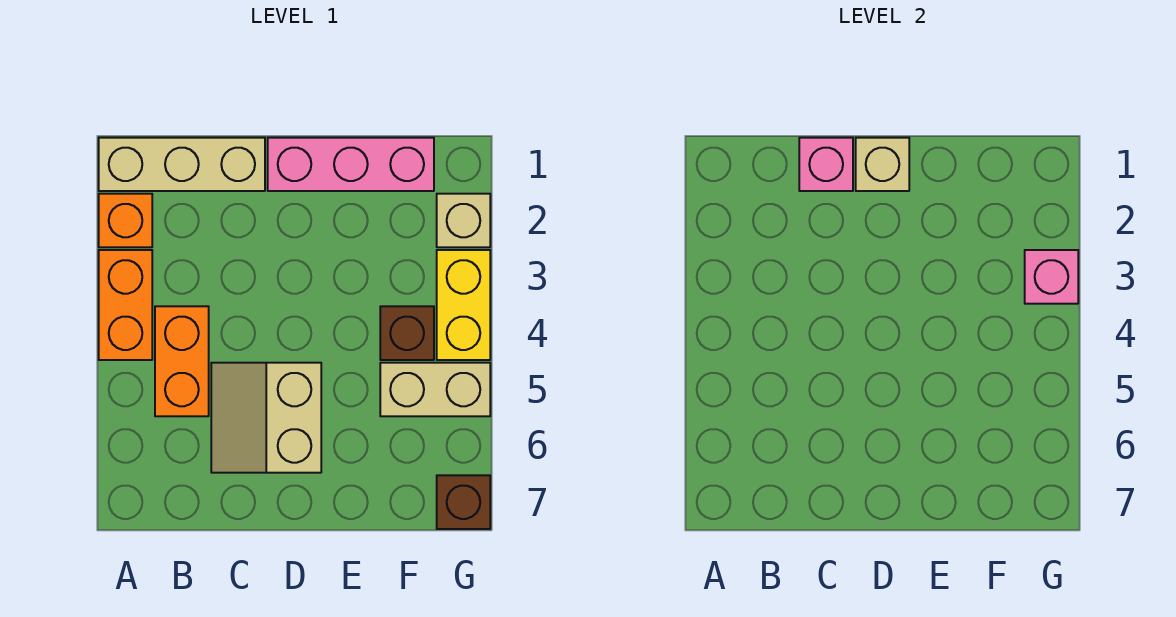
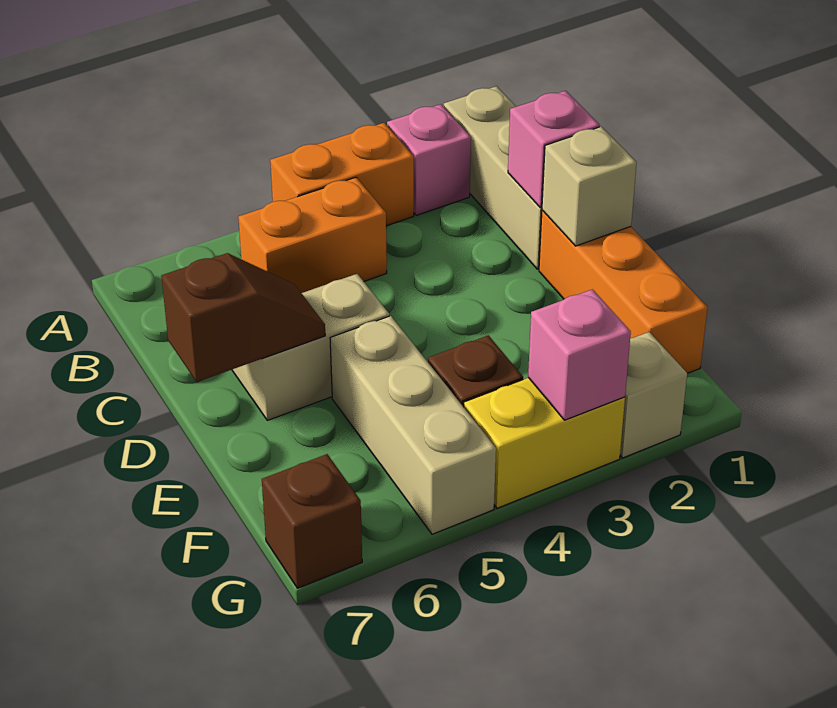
orange brick A2 level 1 -> pink brick A2 level 1
pink brick D1:F1 level 1 -> orange brick D1:F1 level 1
none -> brown slope D6:D7 level 2 top 7
tan brick F5:G5 level 1 -> tan brick E5:G5 level 1

